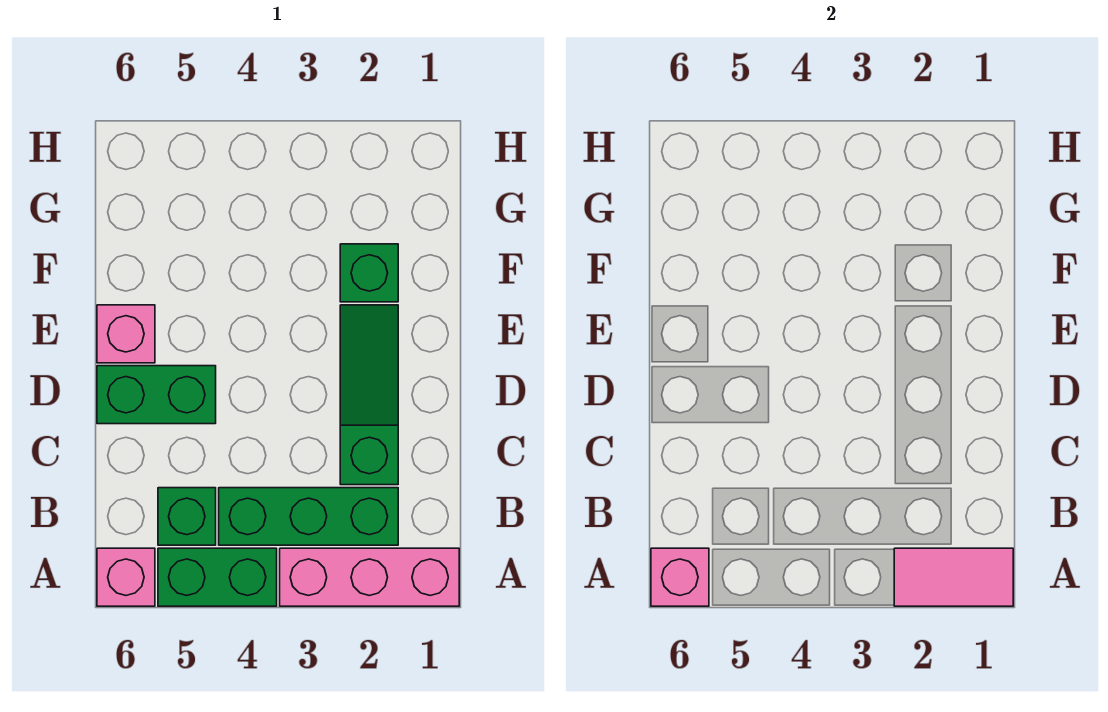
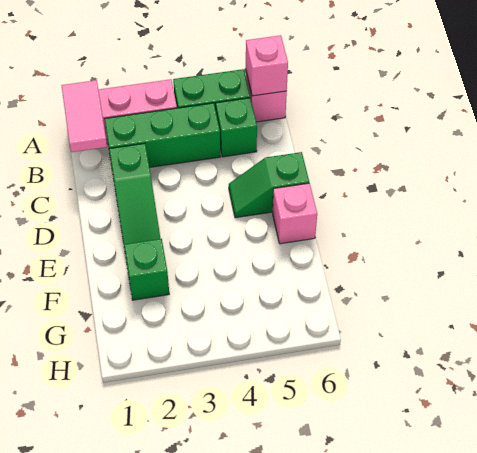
pink tile A1:A2 level 2 -> pink tile A1:B1 level 2
green brick D5:D6 level 1 -> green slope D5:D6 level 1 top 6

